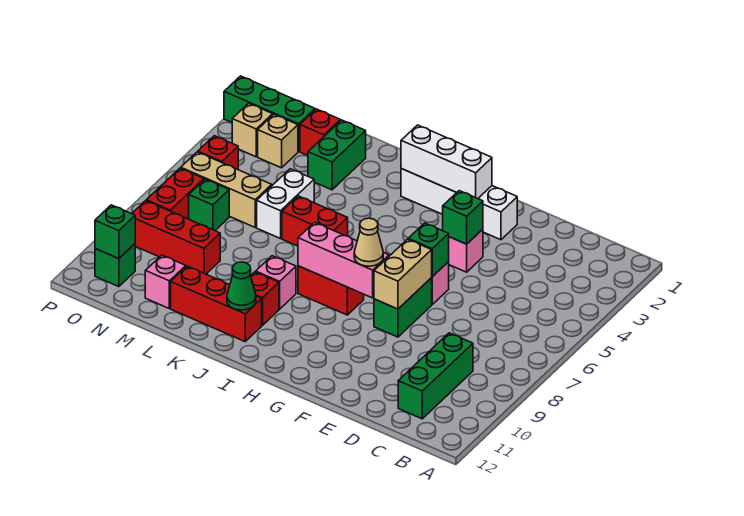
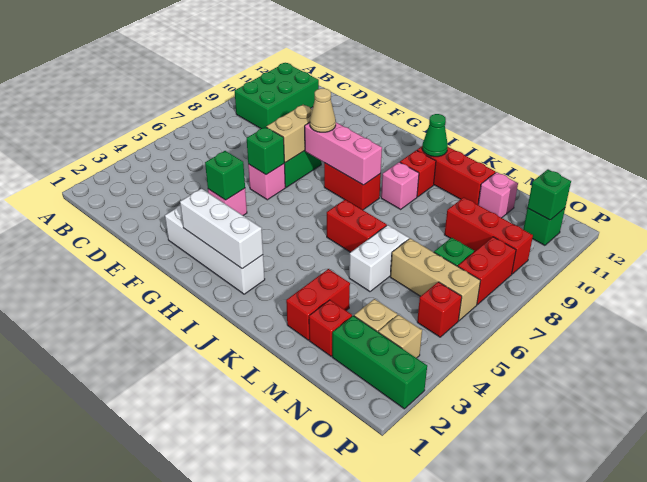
green brick C9:C11 level 1 -> green brick B9:C11 level 1
green brick L2:L3 level 1 -> red brick L2:L3 level 1

